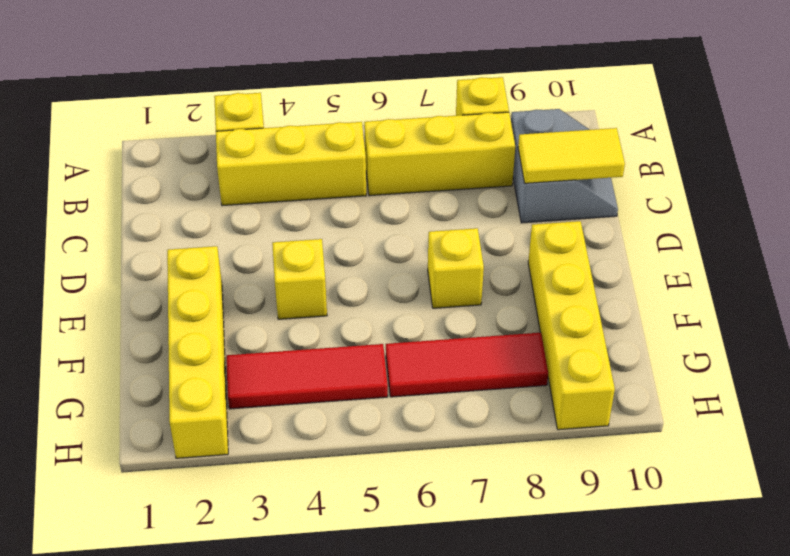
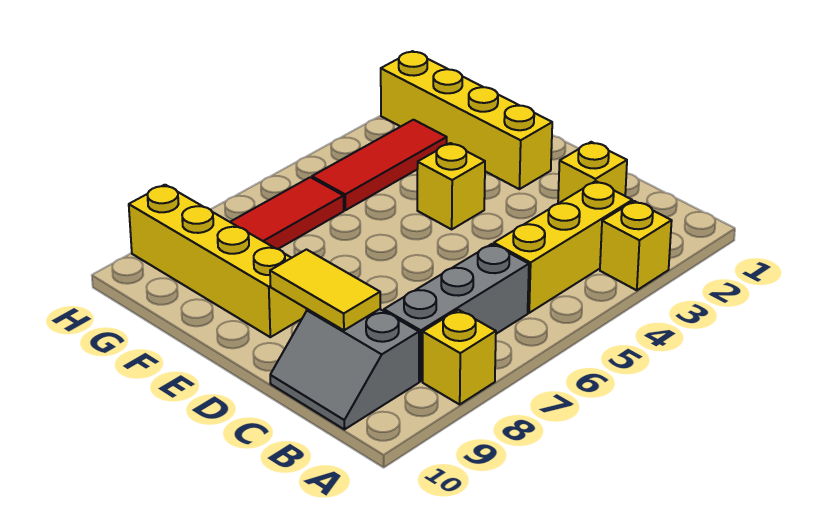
yellow brick B6:B8 level 1 -> grey brick B6:B8 level 1
yellow tile C9:C10 level 2 -> yellow tile C9:D9 level 2
yellow brick E7 level 1 -> yellow brick C2 level 1

